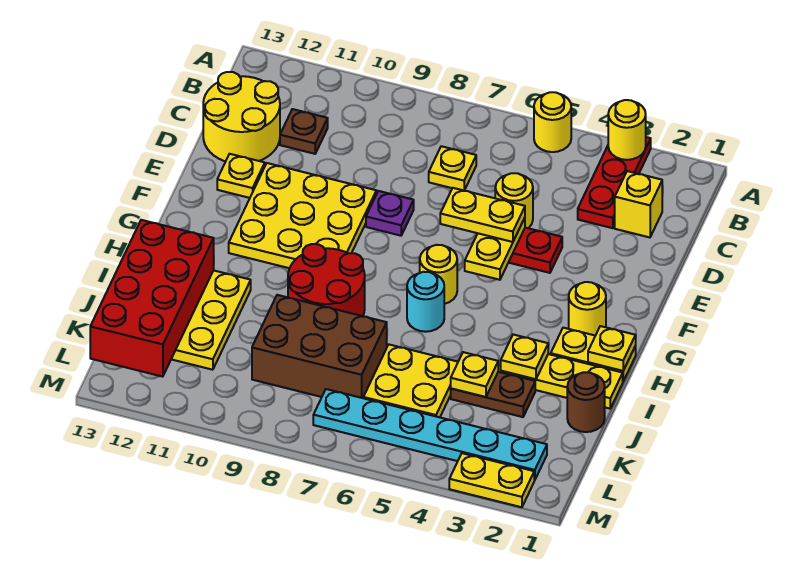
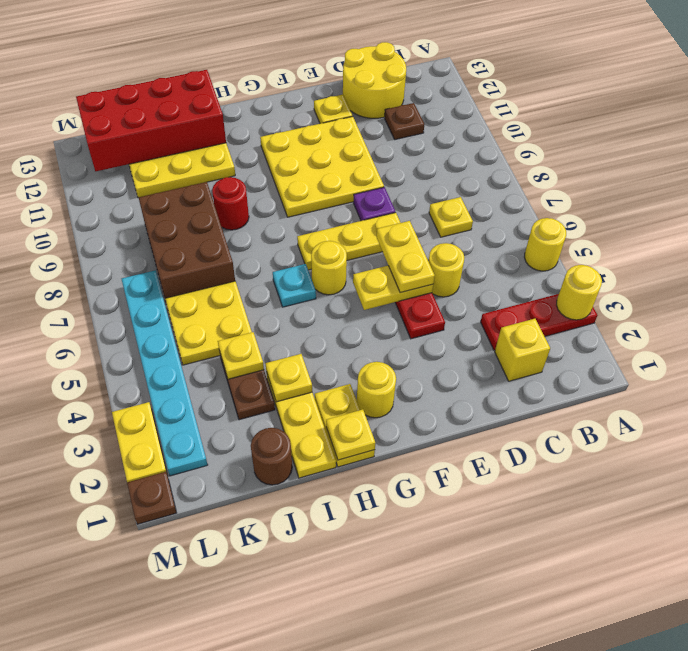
none -> yellow plate E7:G7 level 1
cyan round brick H6 level 1 -> cyan plate H6 level 1
red round brick H8:I9 level 1 -> red round brick I9 level 1
none -> brown plate M1 level 1

